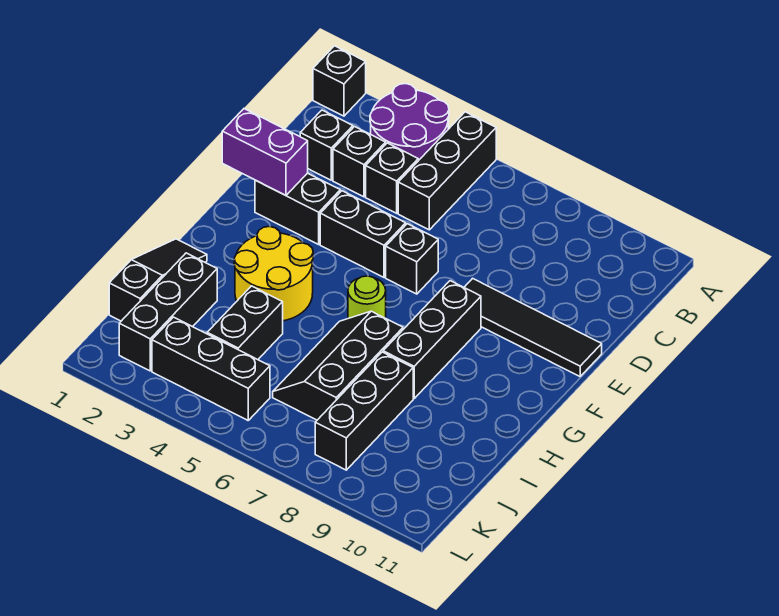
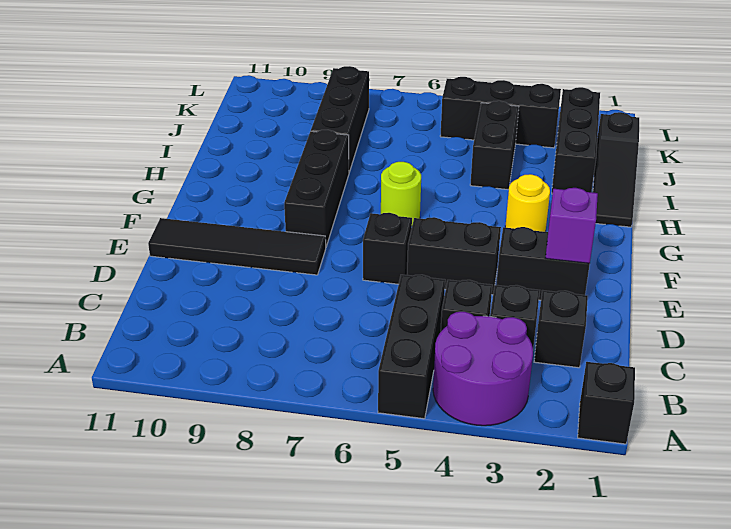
purple brick E1:E2 level 2 -> purple brick E2 level 2
yellow round brick G3:H4 level 1 -> yellow round brick G3 level 1
black slope H6:J7 level 1 top 7 -> none

